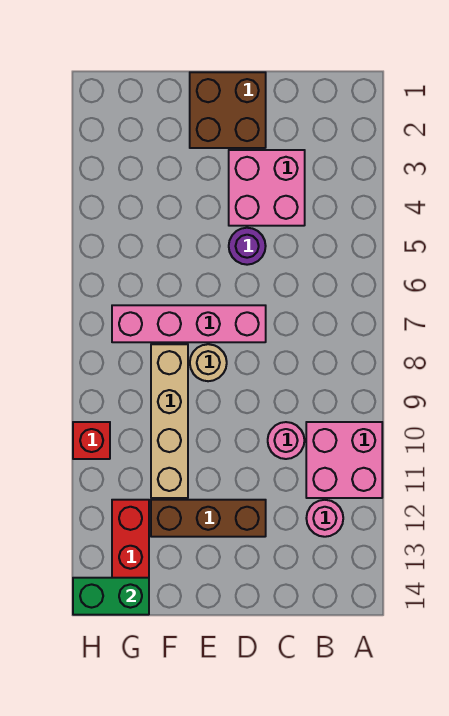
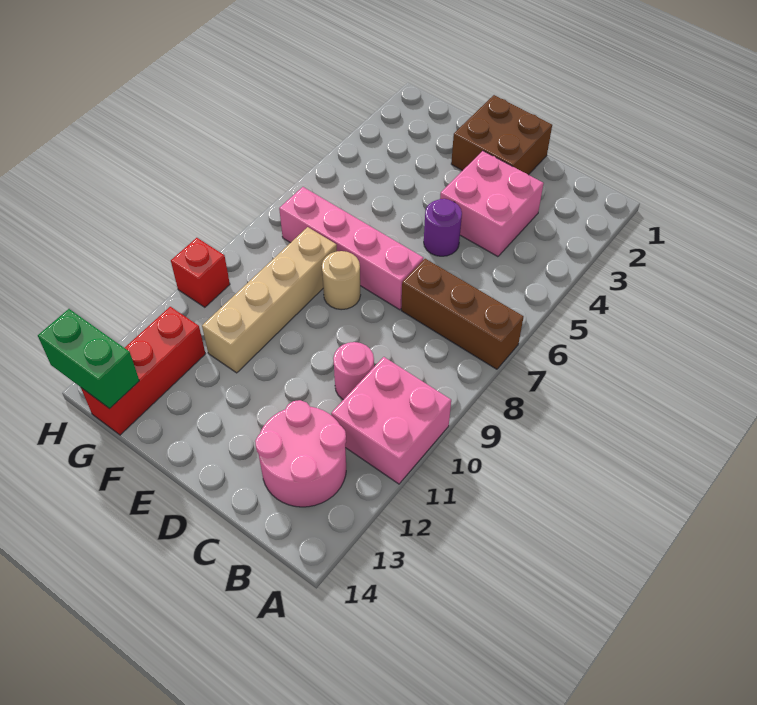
pink round brick B12 level 1 -> pink round brick B12:C13 level 1
brown brick D12:F12 level 1 -> brown brick A7:C7 level 1

